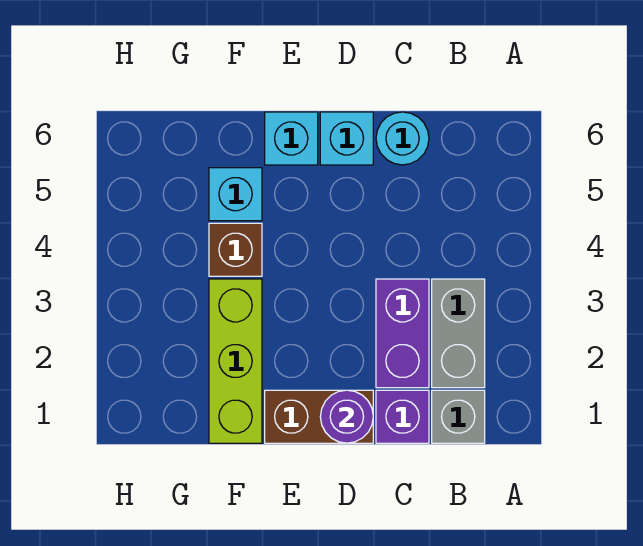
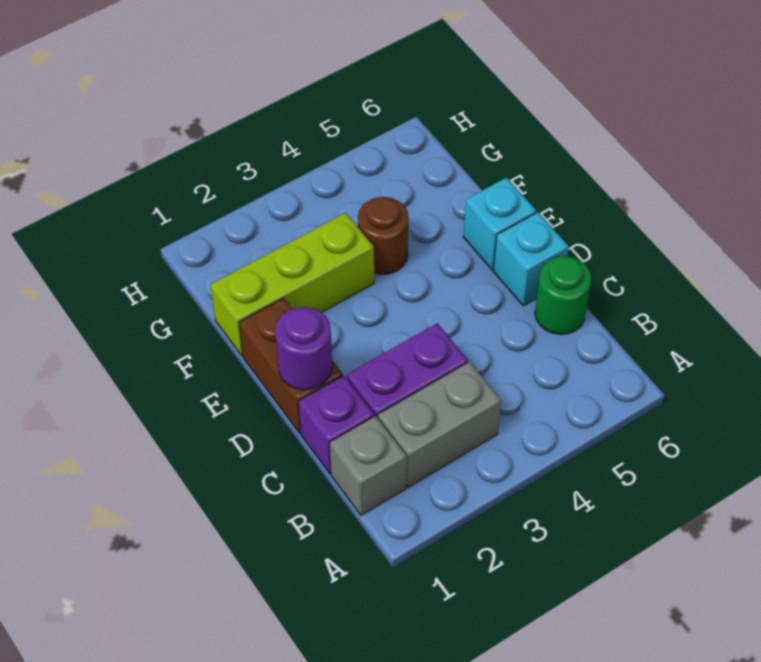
cyan round brick C6 level 1 -> green round brick C6 level 1
brown brick F4 level 1 -> brown round brick F4 level 1
cyan brick F5 level 1 -> none

